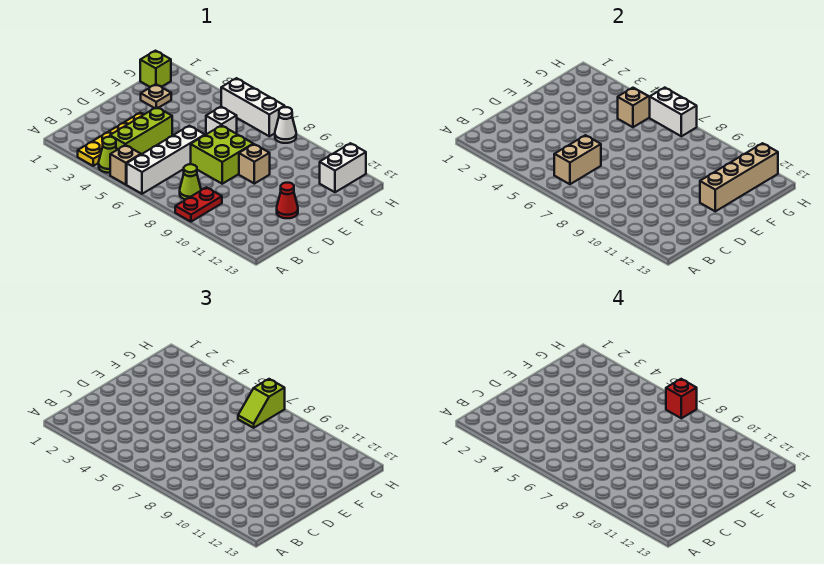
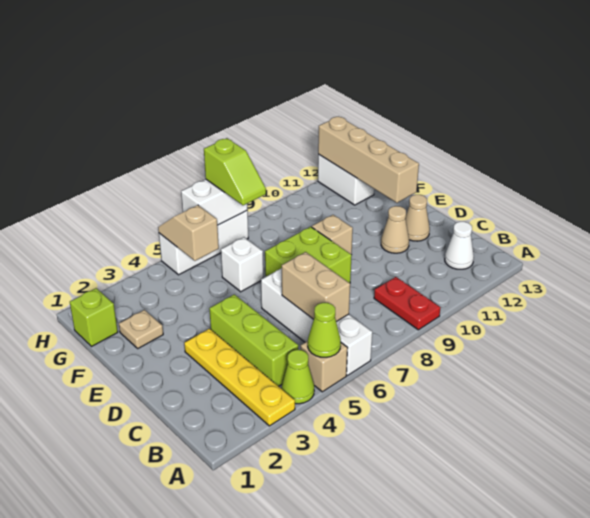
lime cone B8 level 1 -> lime cone A5 level 2
none -> tan cone D11 level 1
red cone D12 level 1 -> tan cone D12 level 1
red brick H7 level 4 -> none
white cone H8 level 1 -> white cone B12 level 1

